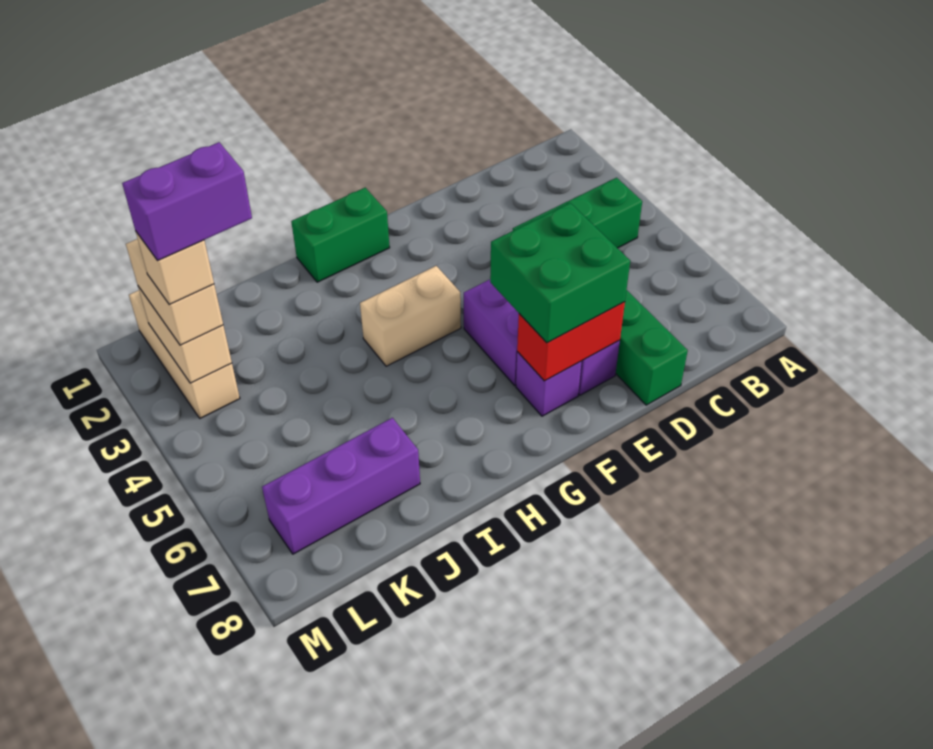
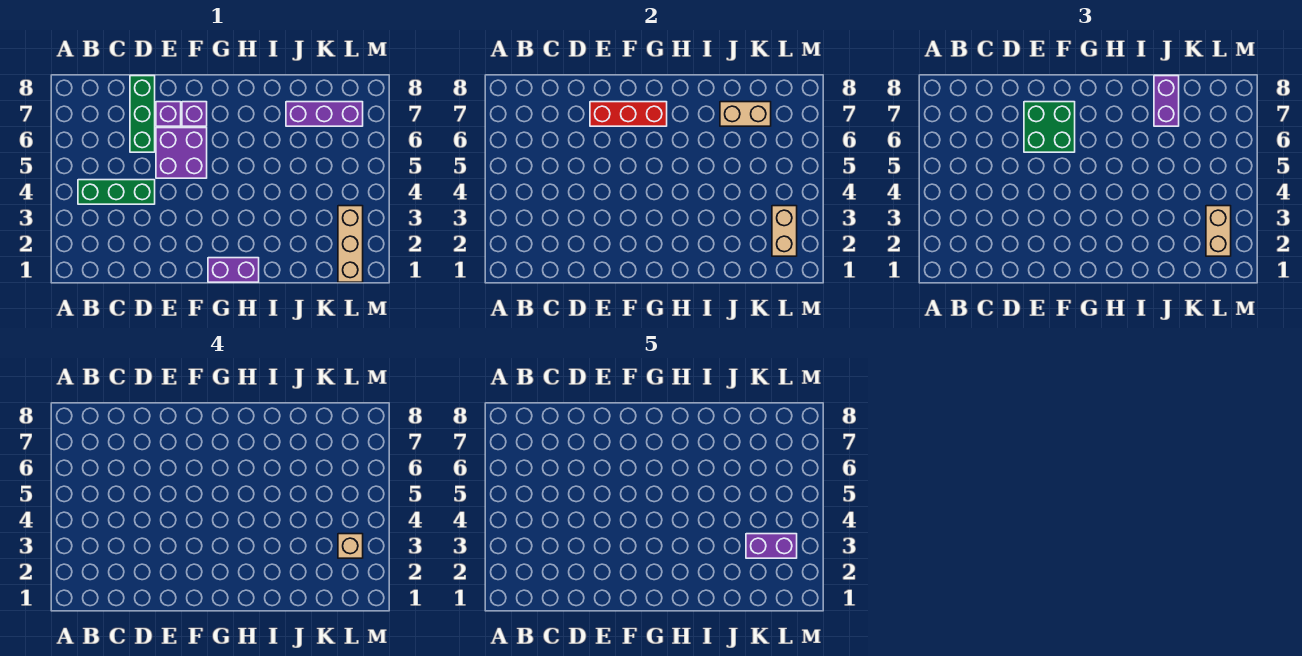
red brick E7:F7 level 2 -> red brick E7:G7 level 2
green brick G1:H1 level 1 -> purple brick G1:H1 level 1
tan brick G4:H4 level 1 -> tan brick J7:K7 level 2
none -> purple brick J7:J8 level 3

